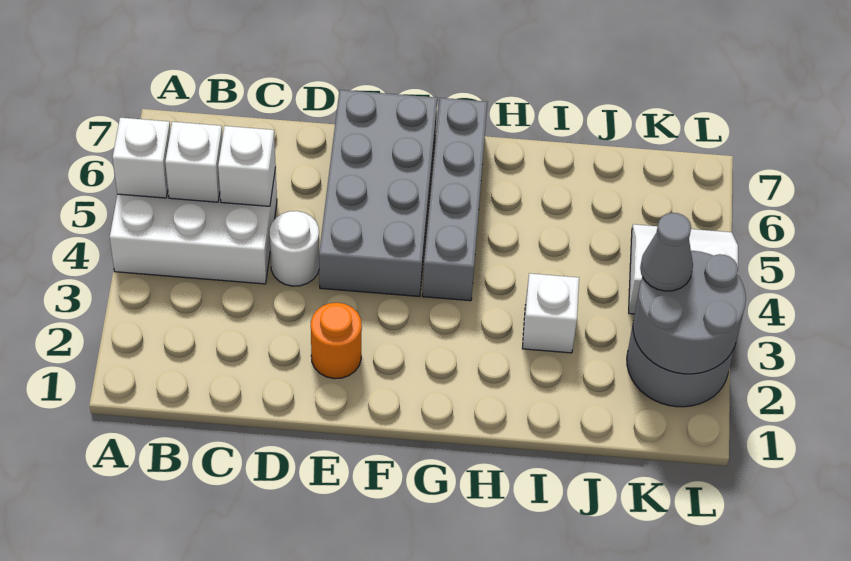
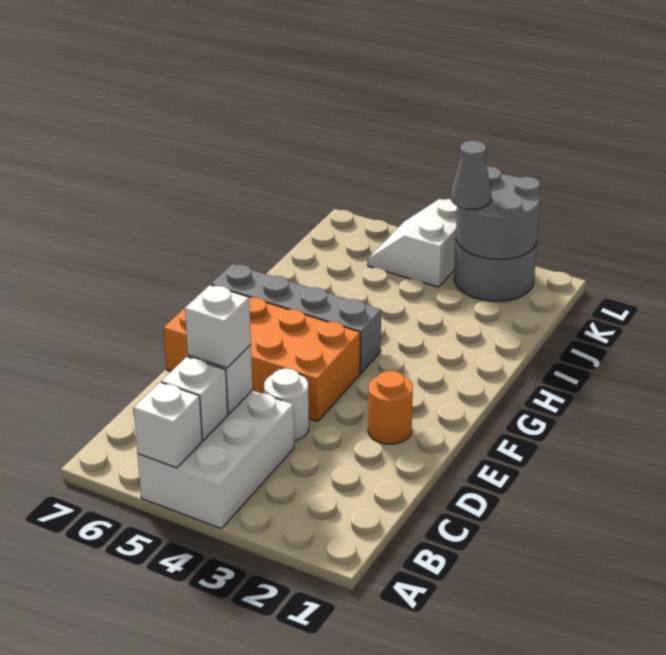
grey brick E4:F7 level 1 -> orange brick E4:F7 level 1
white brick I3 level 1 -> white brick C5 level 3

